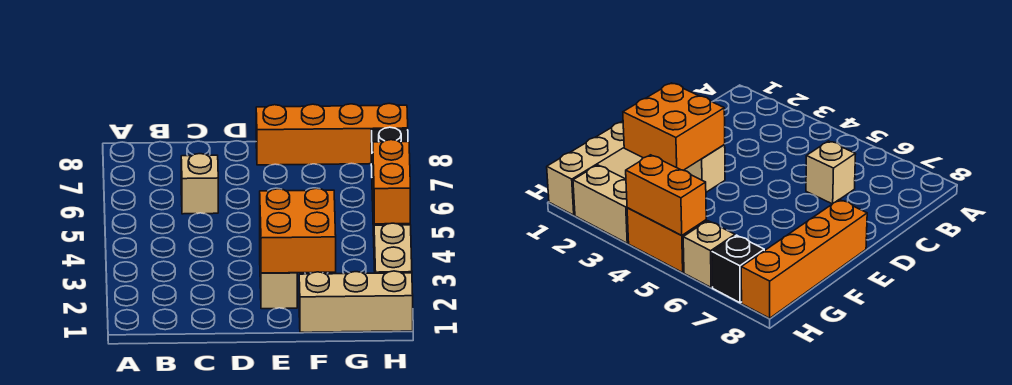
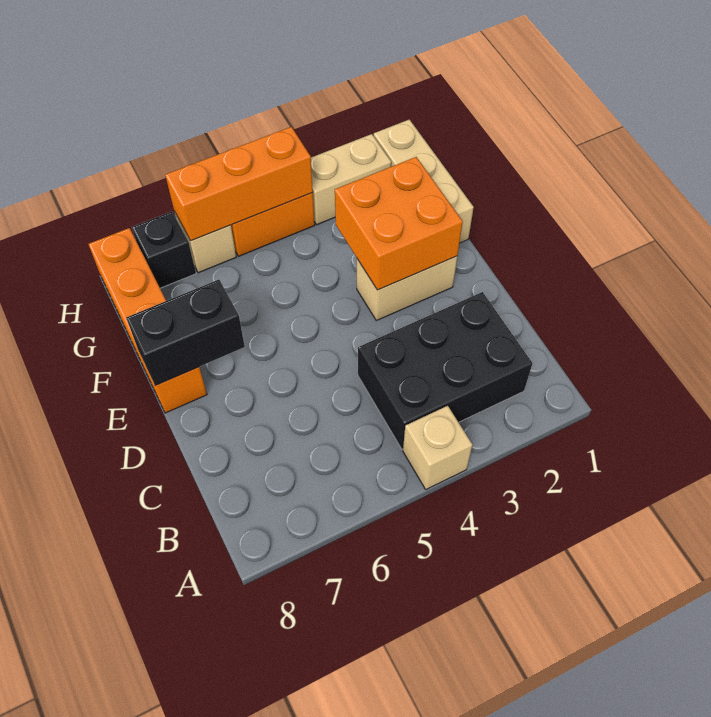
none -> black brick B2:C4 level 1
tan brick C6 level 1 -> tan brick A4 level 1
none -> black brick E7:E8 level 2
orange brick H4:H5 level 2 -> orange brick H4:H6 level 2

